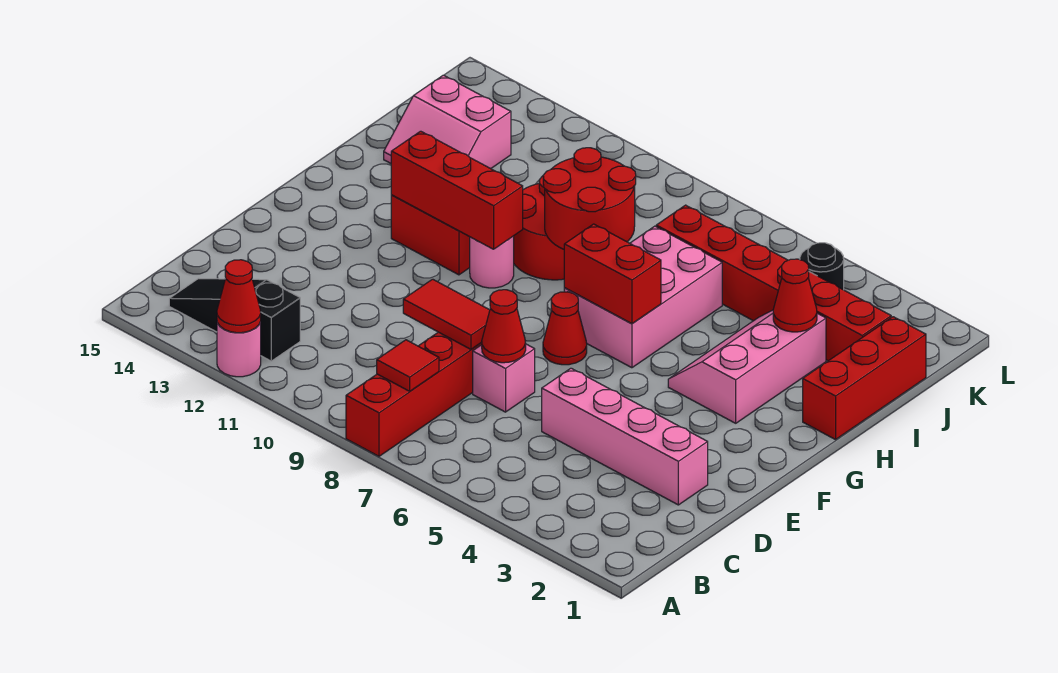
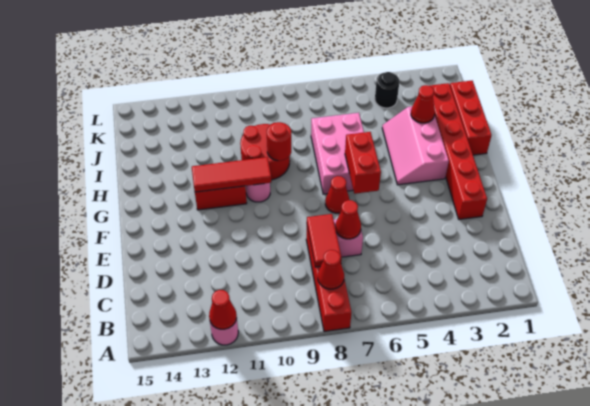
red tile B8 level 2 -> red cone B8 level 2
black slope B12:B14 level 1 top 12 -> none
pink brick D2:D5 level 1 -> none
red tile D8:D9 level 2 -> red tile C8:D8 level 2
red brick G6:G7 level 2 -> red brick F6:G6 level 2
red brick G10:G12 level 2 -> red tile G10:G12 level 2
red round brick H8:I9 level 2 -> red round brick H9 level 2
pink slope I13:J14 level 1 top J -> none
red brick J2:J7 level 1 -> red brick E2:J2 level 1

